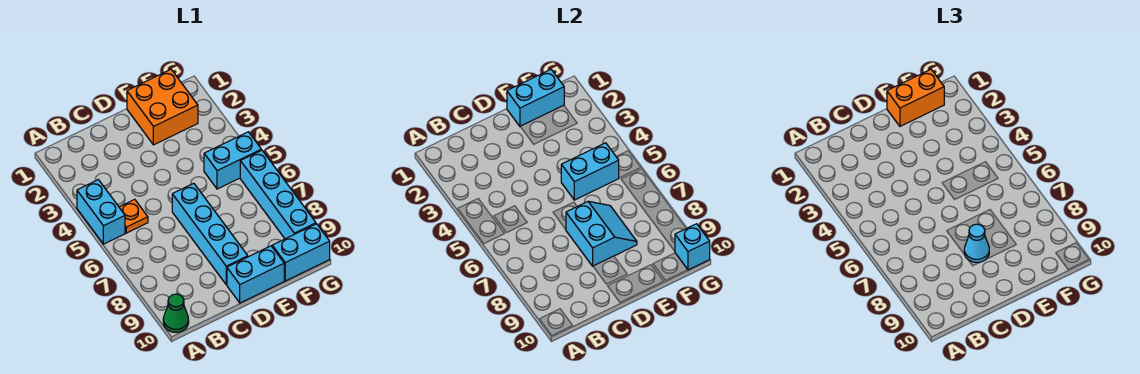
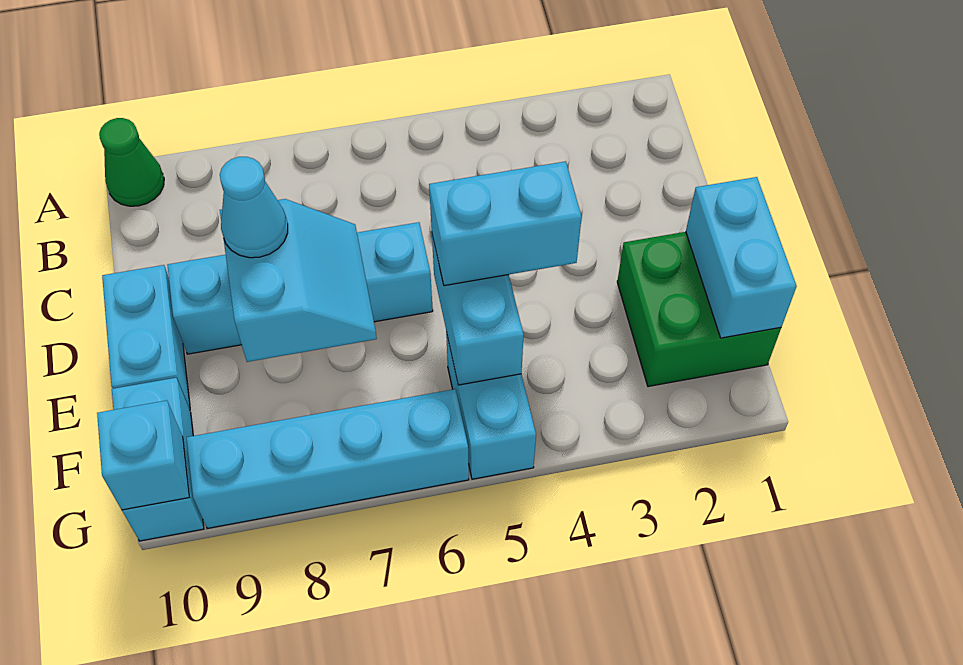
cyan brick A4:A5 level 1 -> cyan brick E4:E5 level 3
orange plate B5 level 1 -> none
cyan slope D7:E8 level 2 top D -> cyan slope D7:E8 level 2 top 8
orange brick E1:F2 level 1 -> green brick E1:F2 level 1
orange brick E1:F1 level 3 -> none

